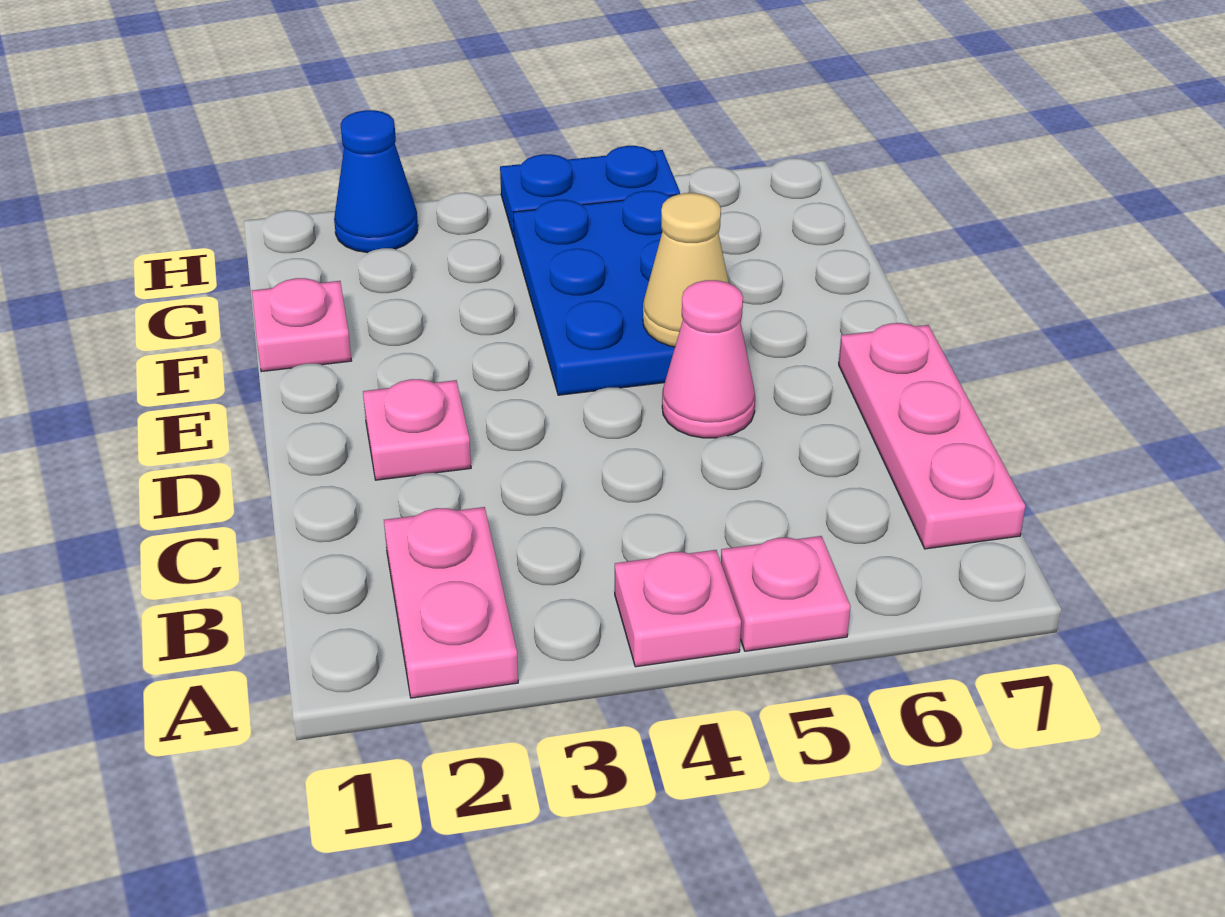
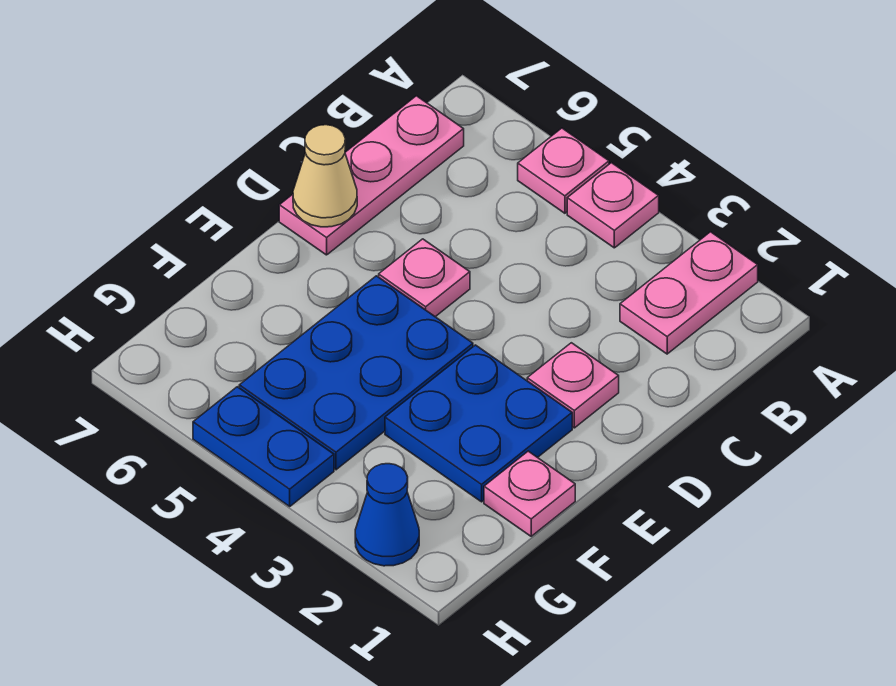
pink cone D5 level 1 -> pink plate D5 level 1
none -> blue plate E2:F3 level 1
tan cone E5 level 2 -> tan cone D7 level 2

